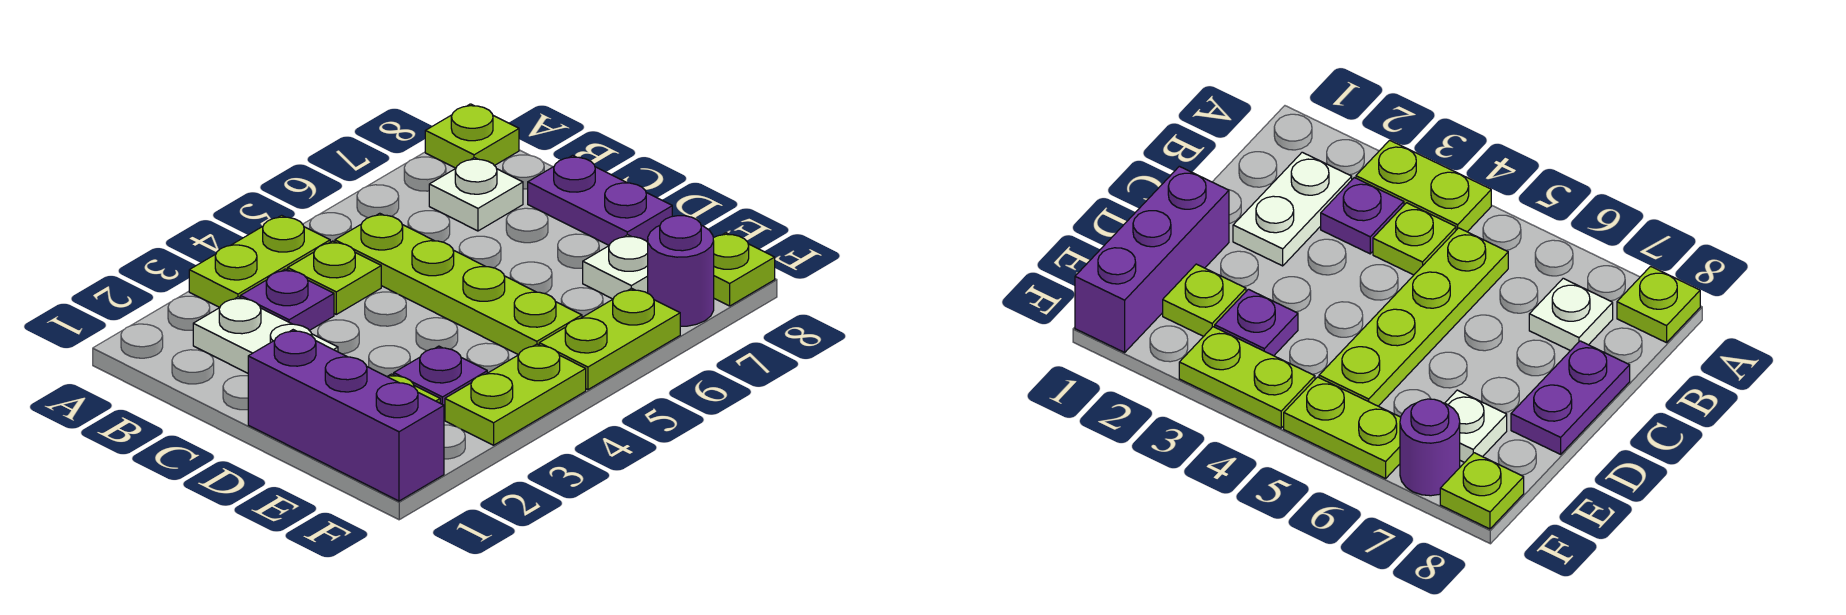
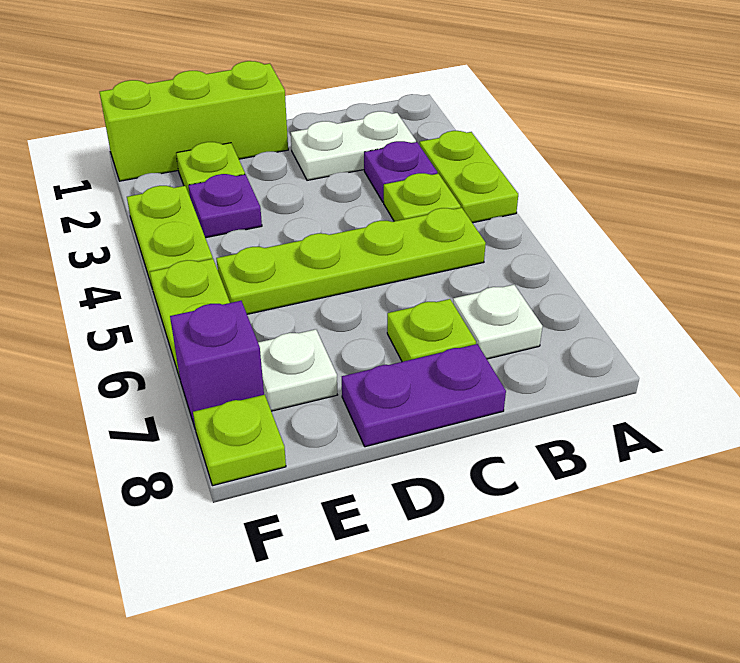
lime plate A8 level 1 -> lime plate C7 level 1
purple brick D1:F1 level 1 -> lime brick D1:F1 level 1
purple round brick F7 level 1 -> purple brick F7 level 1

